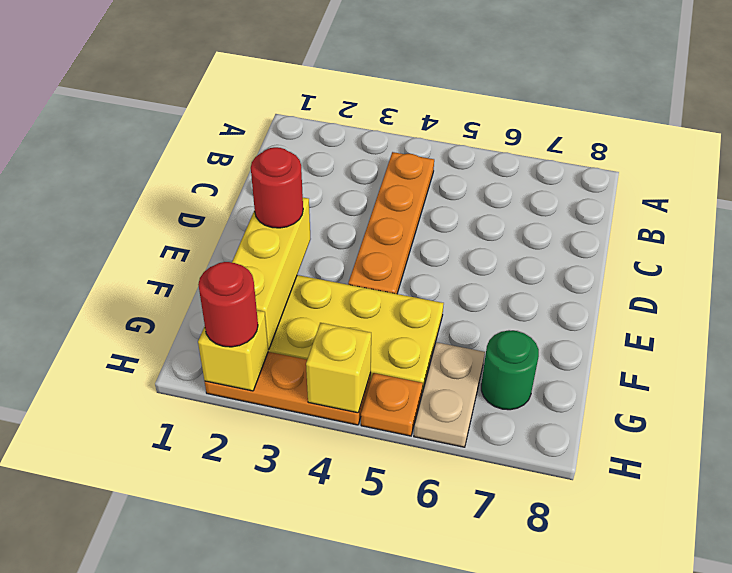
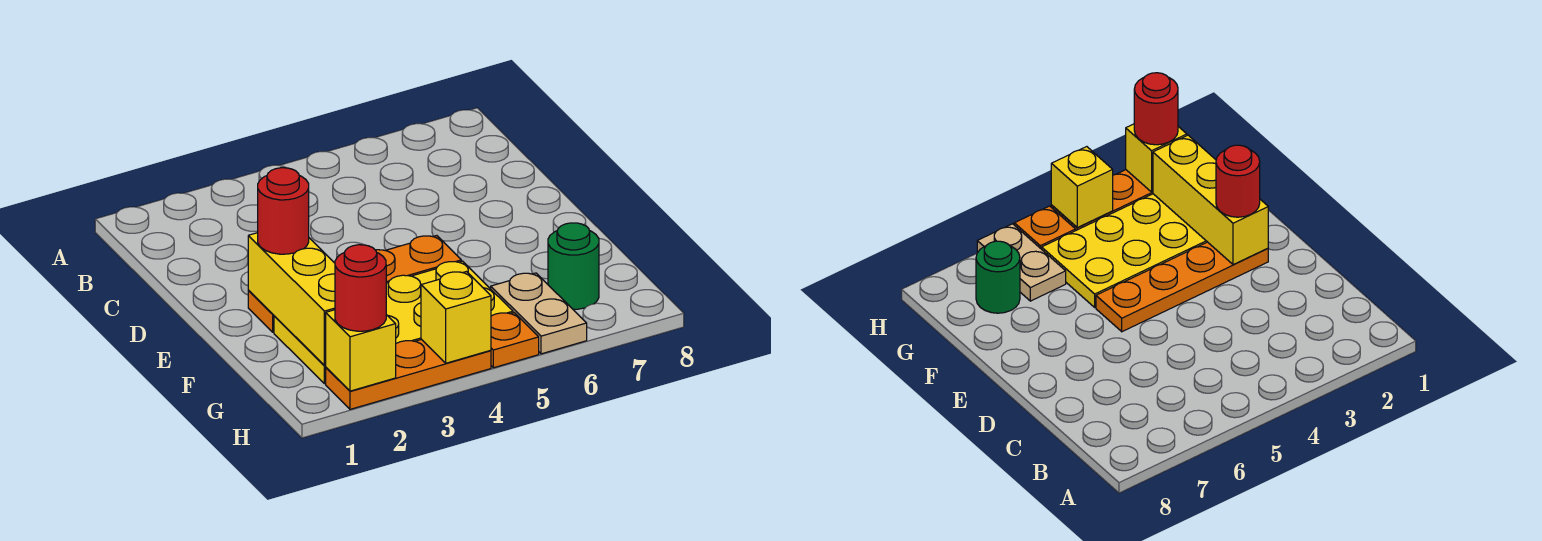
orange plate B4:E4 level 1 -> orange plate E2:E5 level 1

